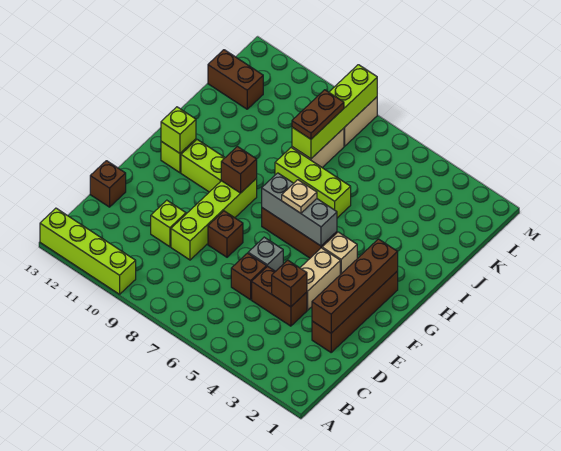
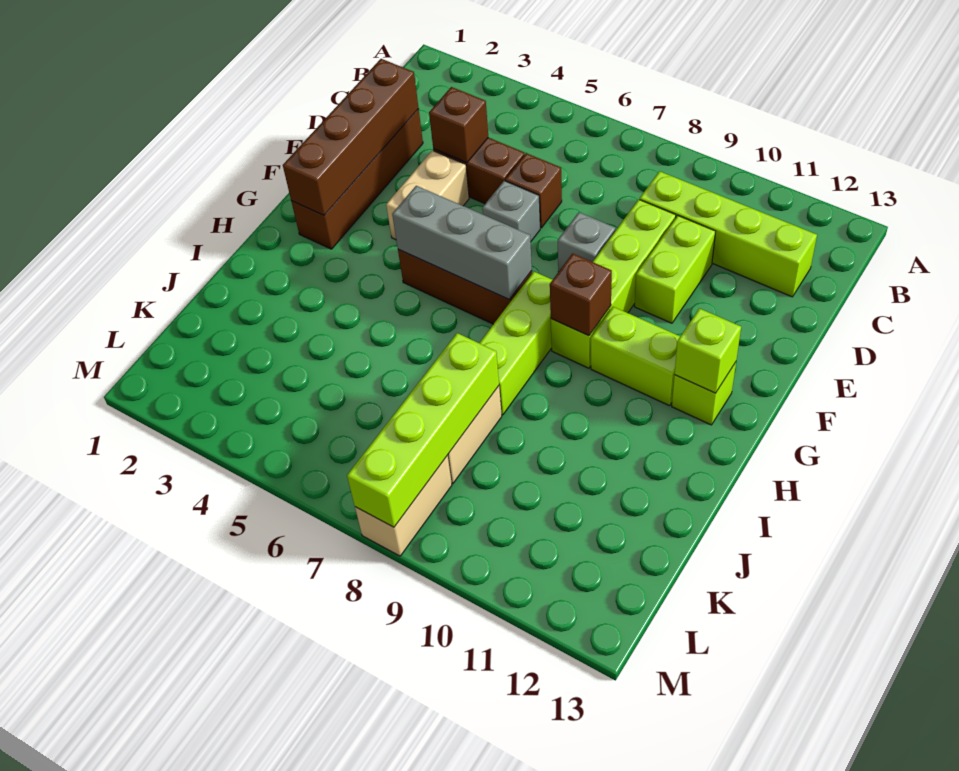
lime brick A10:A13 level 1 -> lime brick C9:C12 level 1
lime brick D10 level 1 -> lime brick D10:E10 level 1
brown brick D13 level 1 -> none
brown brick E8 level 1 -> grey brick E8 level 1
tan brick G4 level 1 -> none
tan plate G6 level 3 -> none
lime brick I6:I8 level 1 -> lime brick G8:I8 level 1
brown plate J8:K8 level 3 -> none
brown brick K12:K13 level 1 -> none

